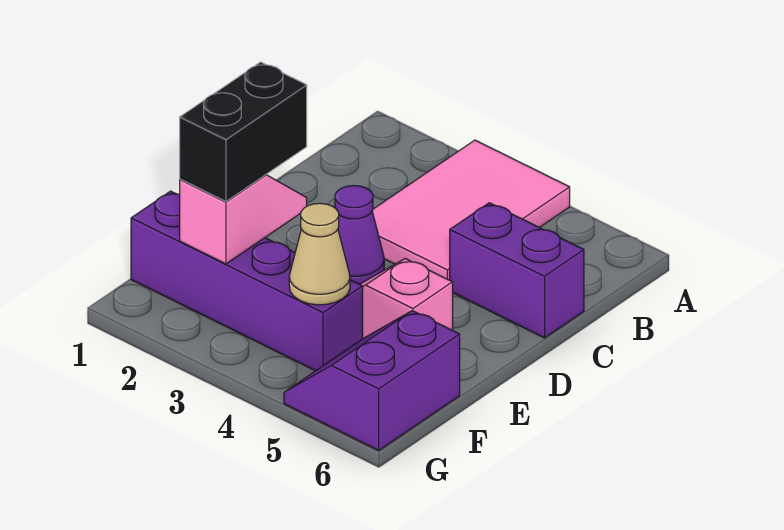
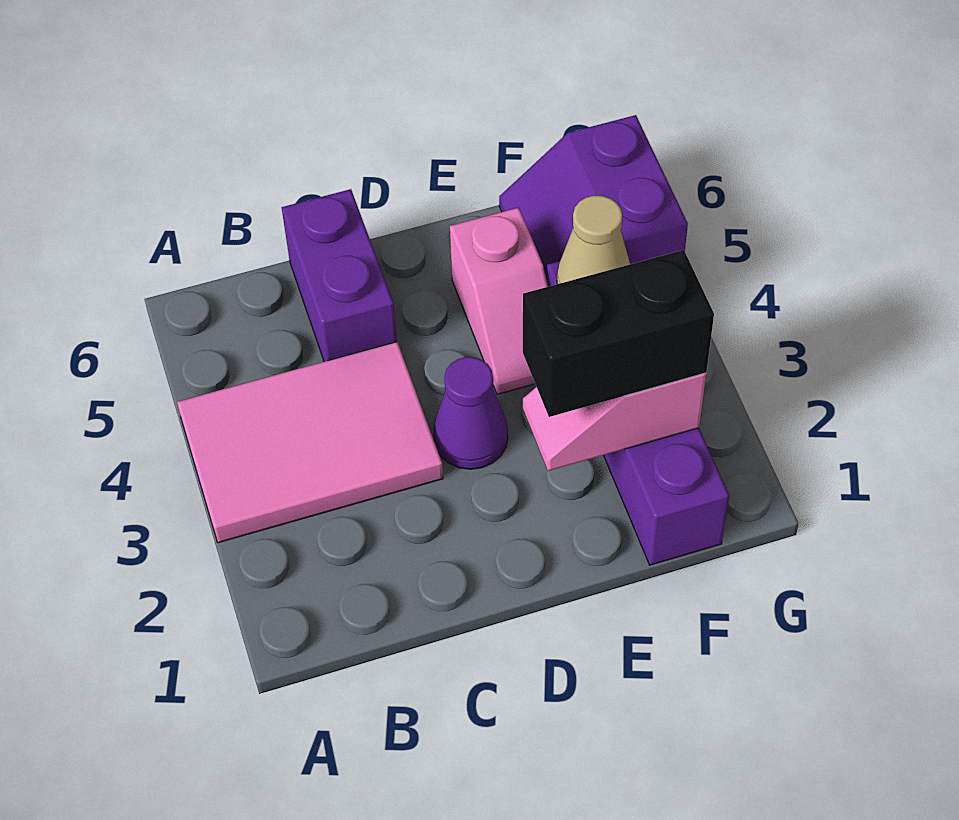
purple slope F5:G6 level 1 top 6 -> purple slope F5:G6 level 1 top G

